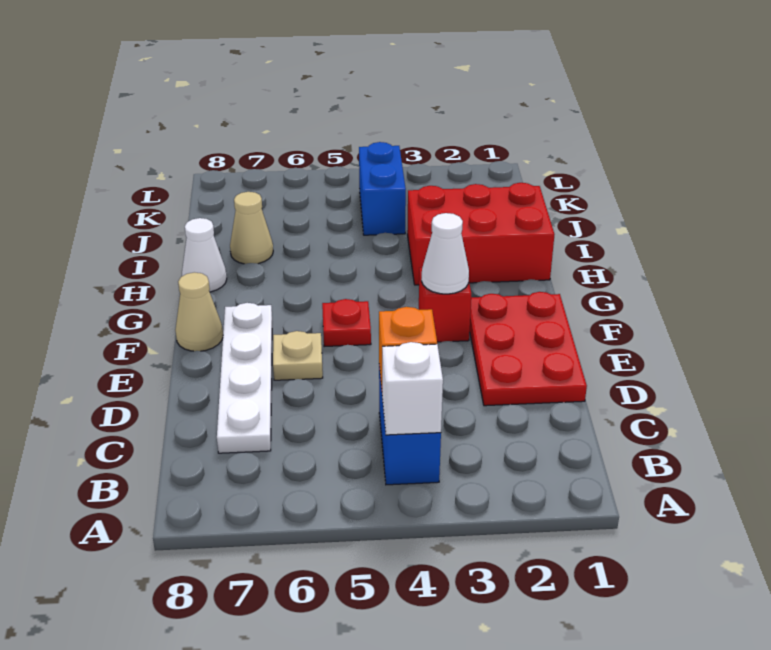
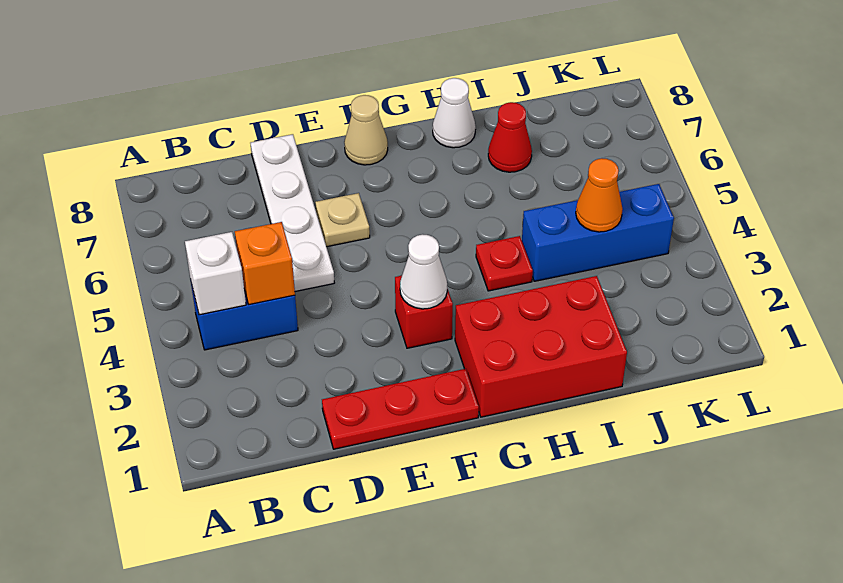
white plate C7:F7 level 1 -> white plate D5:D8 level 1
red plate D1:F2 level 1 -> red plate D1:F1 level 1
red plate F5 level 1 -> red plate H4 level 1
red brick H1:I3 level 1 -> red brick G1:I2 level 1
tan cone I7 level 1 -> red cone I7 level 1
blue brick J4:K4 level 1 -> blue brick I4:K4 level 1
none -> orange cone J4 level 2

